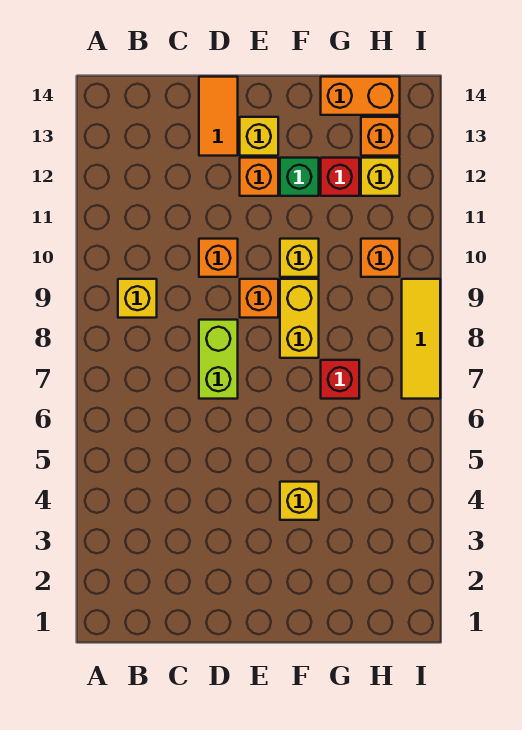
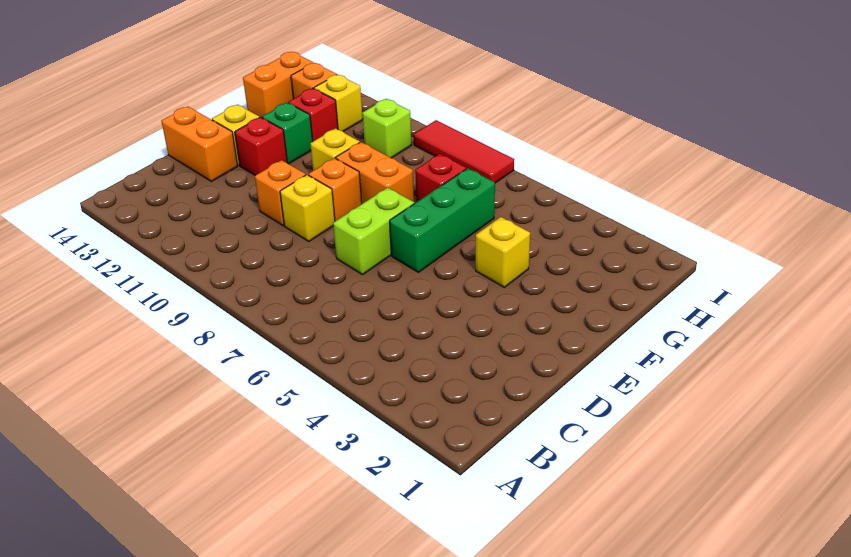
yellow brick B9 level 1 -> yellow brick D9 level 1
lime brick D7:D8 level 1 -> lime brick D7:E7 level 1
orange tile D13:D14 level 1 -> orange brick D13:D14 level 1
none -> green brick E6:G6 level 1
orange brick E12 level 1 -> red brick E12 level 1
yellow brick F8:F9 level 1 -> orange brick F8:F9 level 1
orange brick H10 level 1 -> lime brick H10 level 1
yellow tile I7:I9 level 1 -> red tile I7:I9 level 1

